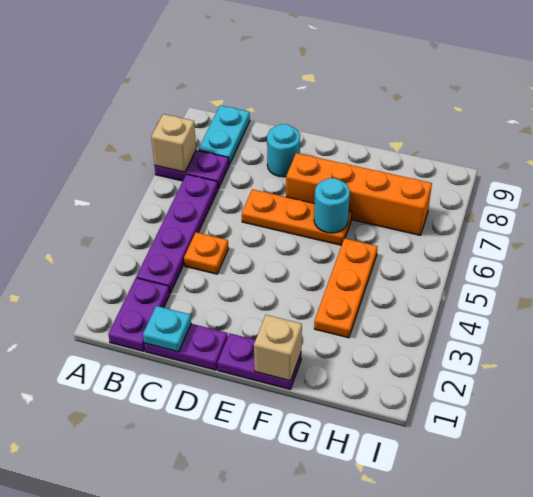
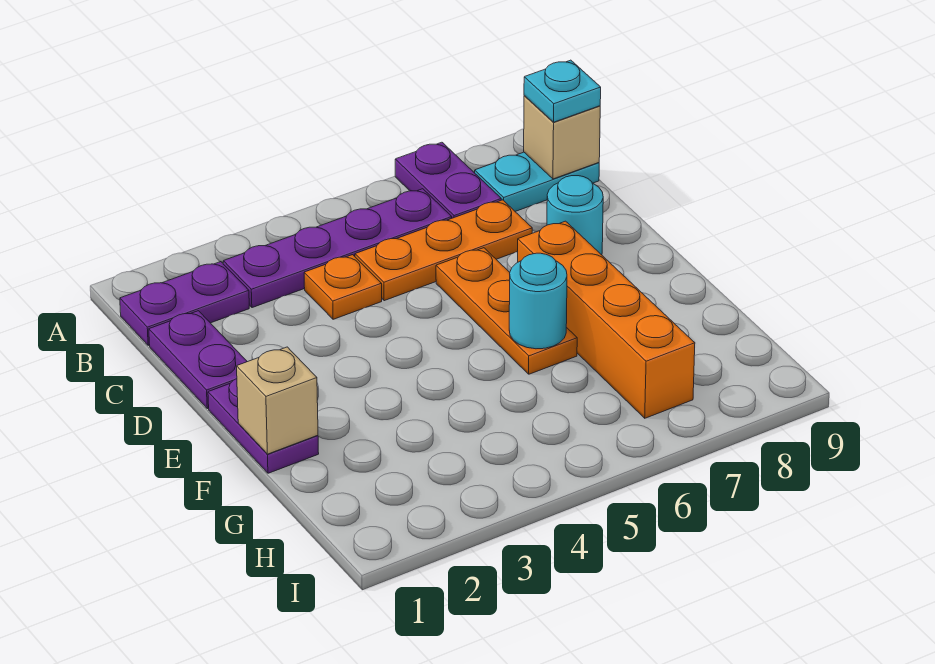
tan brick A7 level 2 -> tan brick B9 level 2
cyan plate C1 level 2 -> cyan plate B9 level 3
orange plate G3:G5 level 1 -> orange plate C5:C7 level 1

